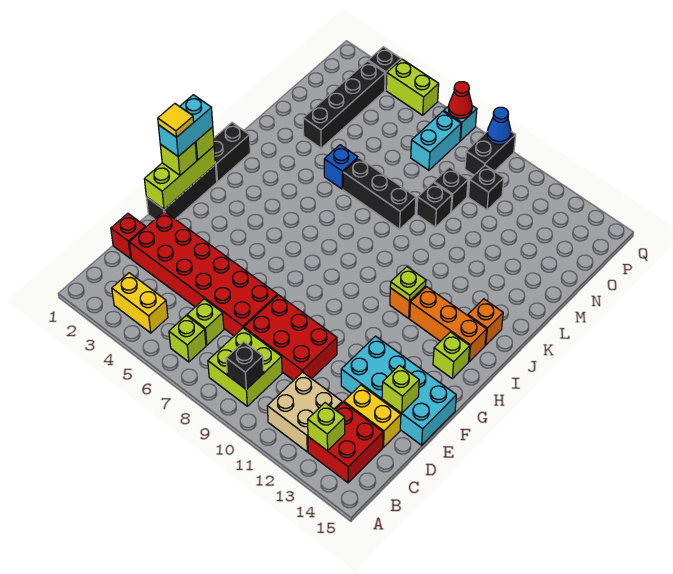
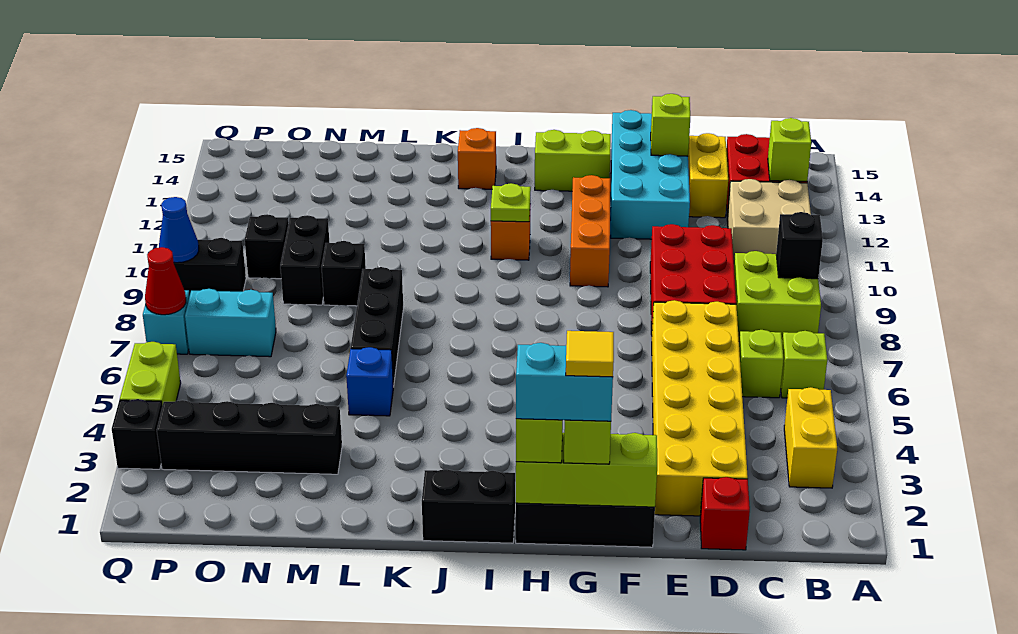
red brick D2:E7 level 1 -> yellow brick D2:E7 level 1
lime brick H14 level 1 -> lime brick G14:H14 level 1
orange brick I12:I14 level 1 -> orange brick G10:G12 level 1
black brick N9 level 1 -> black brick N9:N10 level 1

